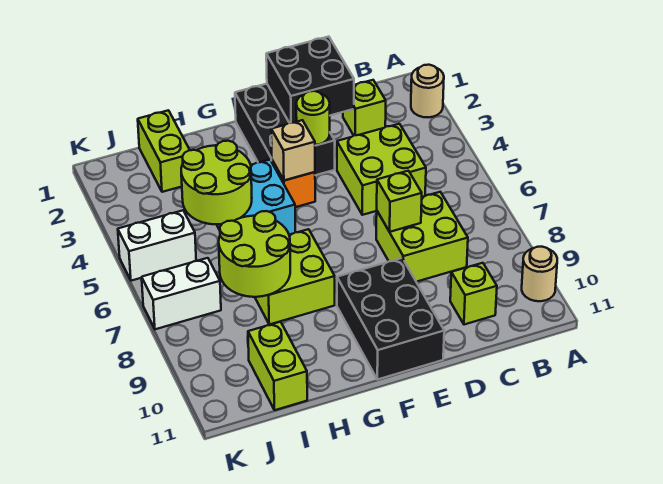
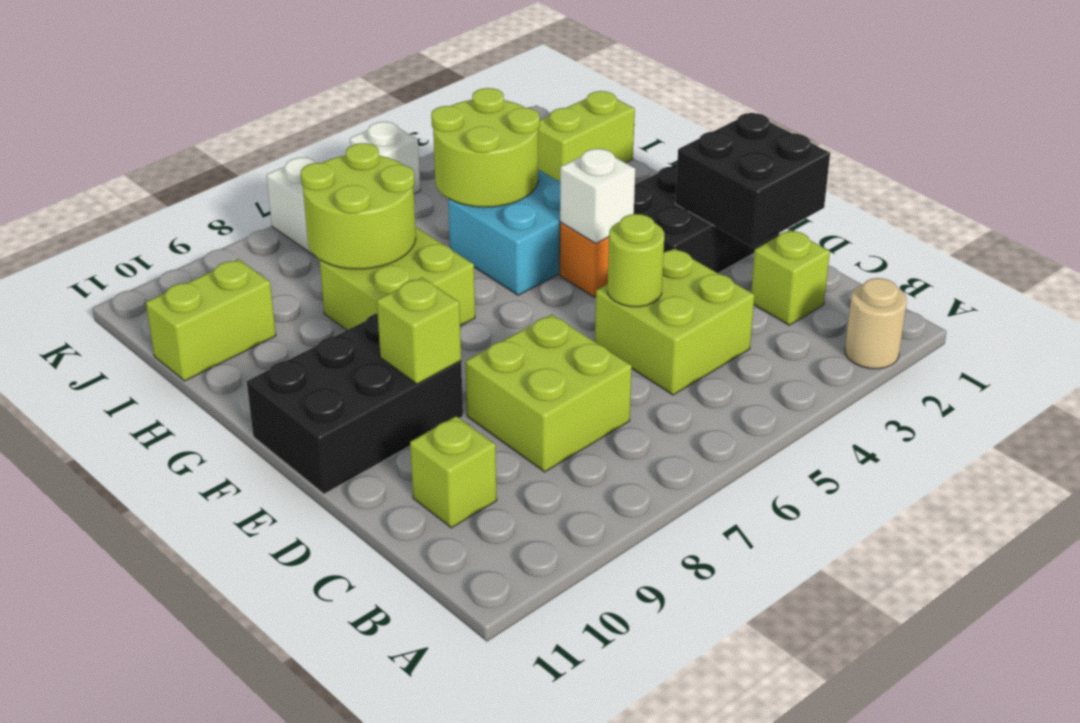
tan round brick A10 level 1 -> none
lime brick D7 level 2 -> lime brick E9 level 2
lime round brick E3 level 2 -> lime round brick D5 level 2
tan brick F4 level 2 -> white brick F4 level 2
white brick J5:K5 level 1 -> white brick K5 level 1

